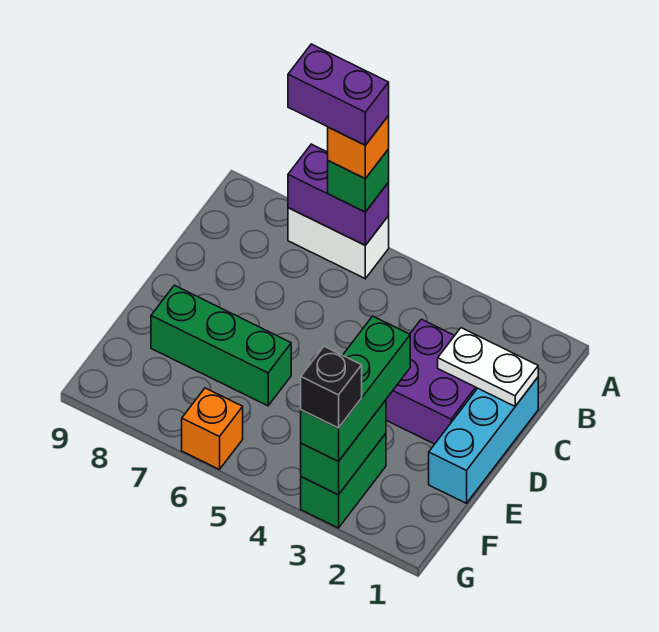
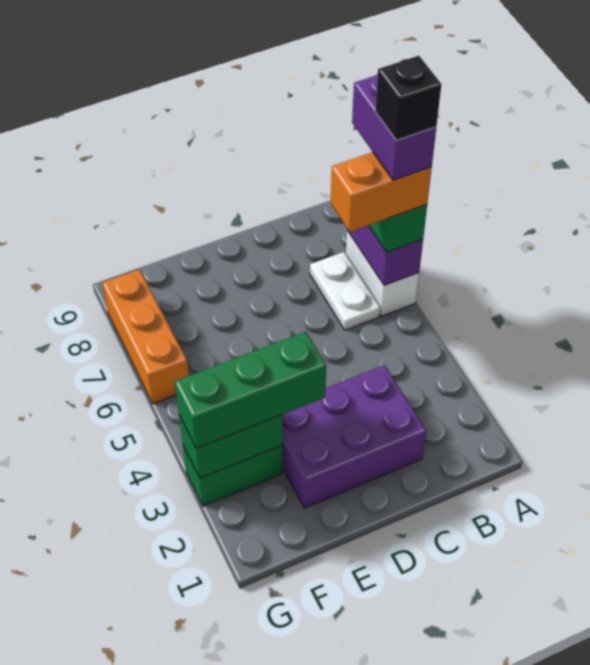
orange brick A6 level 4 -> orange brick A6:B6 level 4
cyan brick C1:E1 level 1 -> none
white plate C1:C2 level 2 -> white plate B6:B7 level 1
purple brick C2:D3 level 1 -> purple brick C2:E3 level 1
green brick E6:E8 level 1 -> none
black brick G3 level 4 -> black brick A6 level 6
orange brick G6 level 1 -> orange brick G6:G8 level 1

